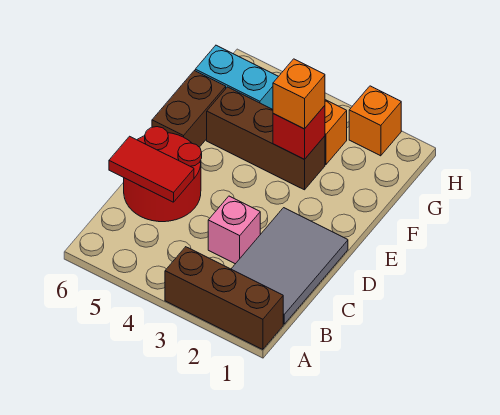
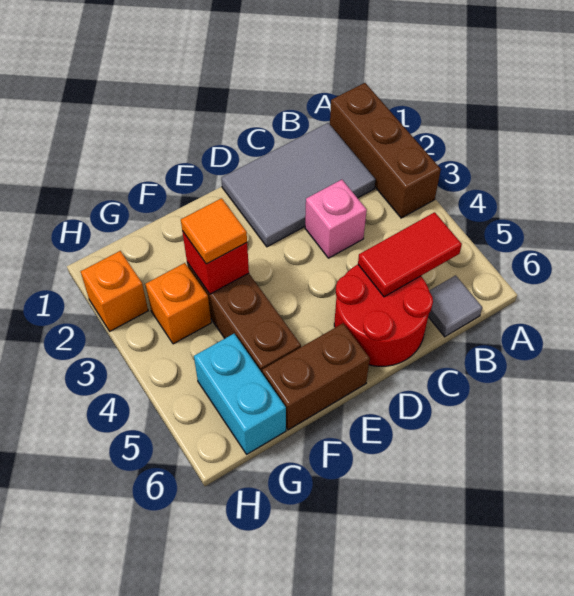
none -> grey tile B6 level 1
red tile C5:C6 level 2 -> red tile B5:C5 level 2
orange brick F3 level 3 -> orange tile F3 level 3

